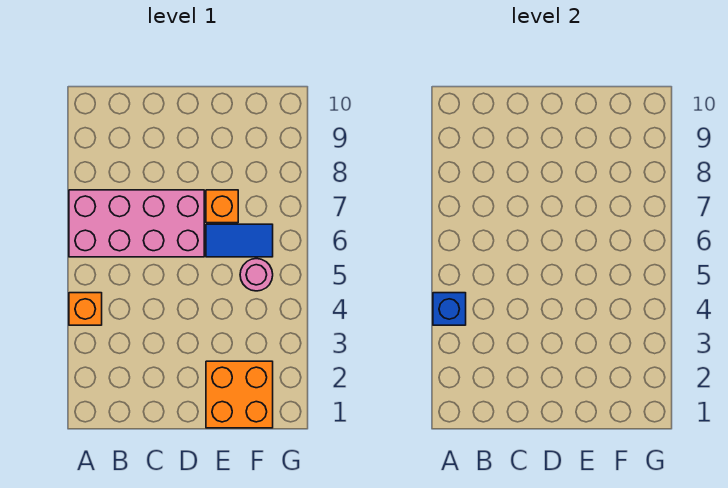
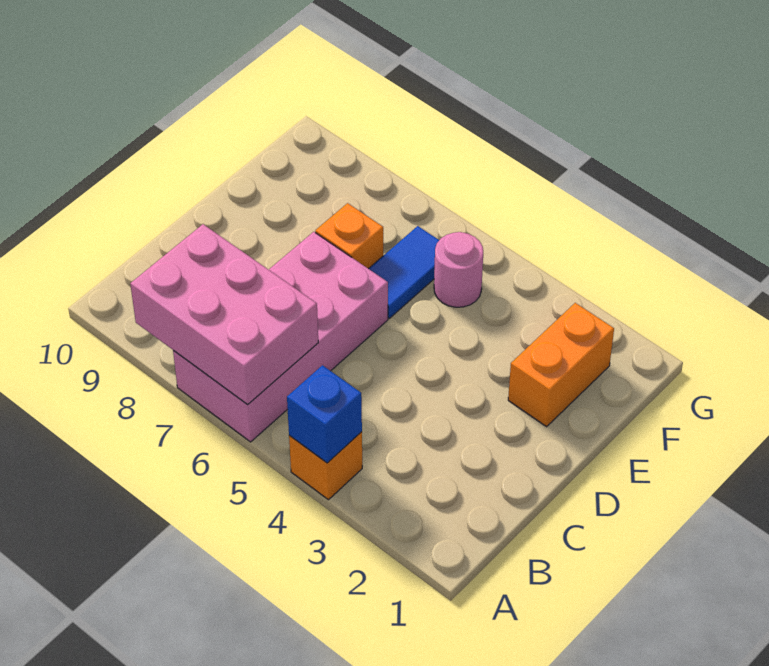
none -> pink brick A6:B8 level 2
orange brick E1:F2 level 1 -> orange brick E2:F2 level 1

